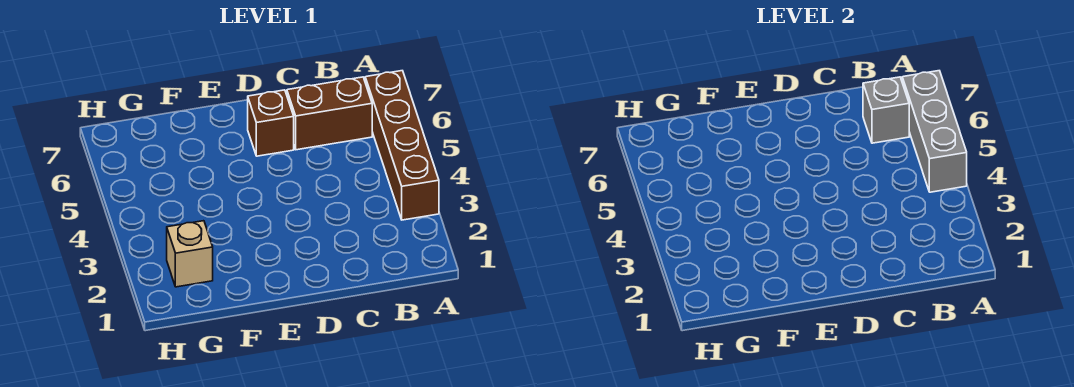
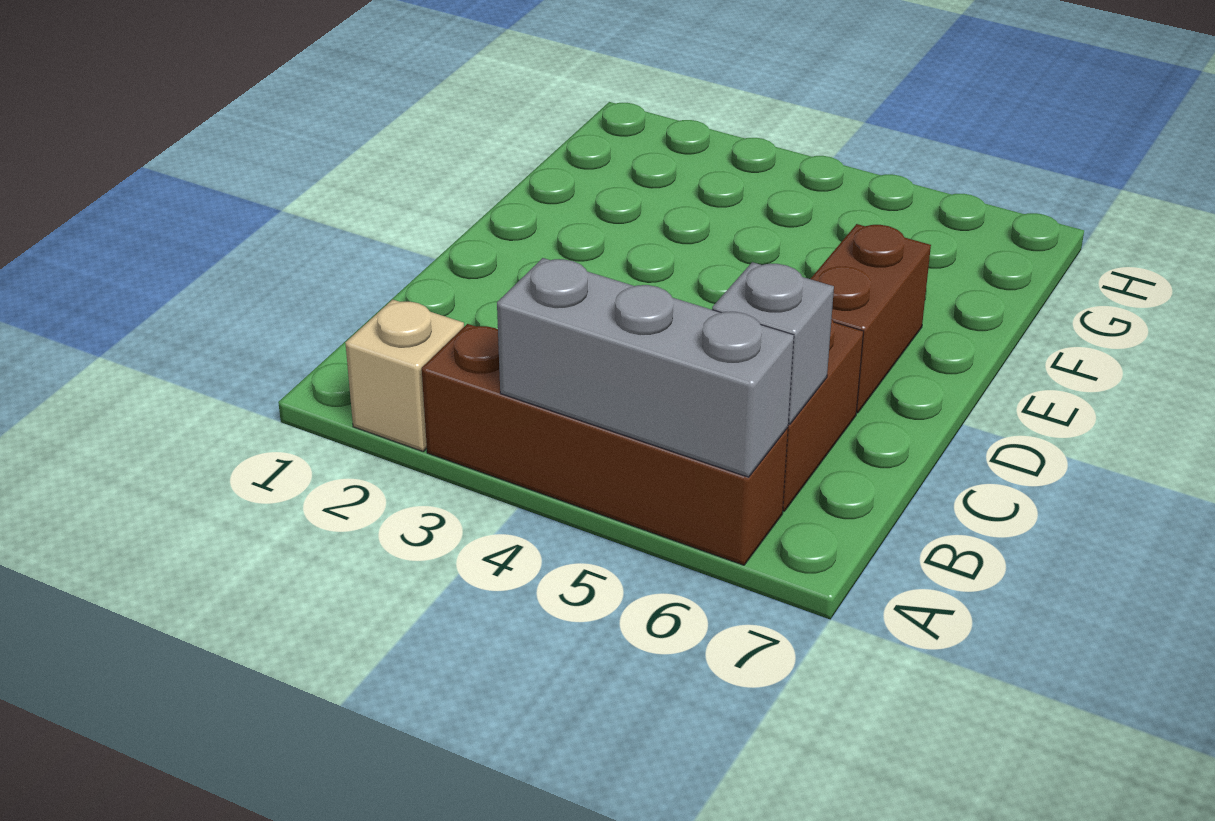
brown brick D6 level 1 -> brown brick D6:E6 level 1
tan brick G2 level 1 -> tan brick A2 level 1

